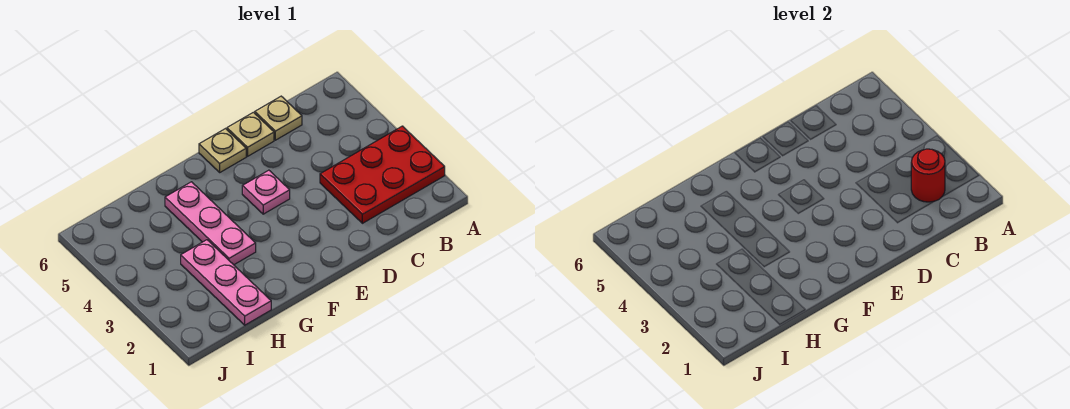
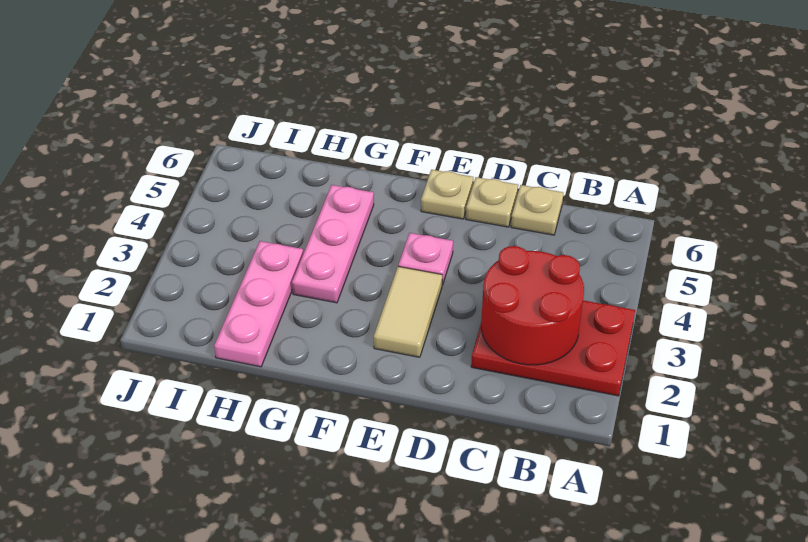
red round brick B2 level 2 -> red round brick B2:C3 level 2
none -> tan tile E2:E3 level 1

